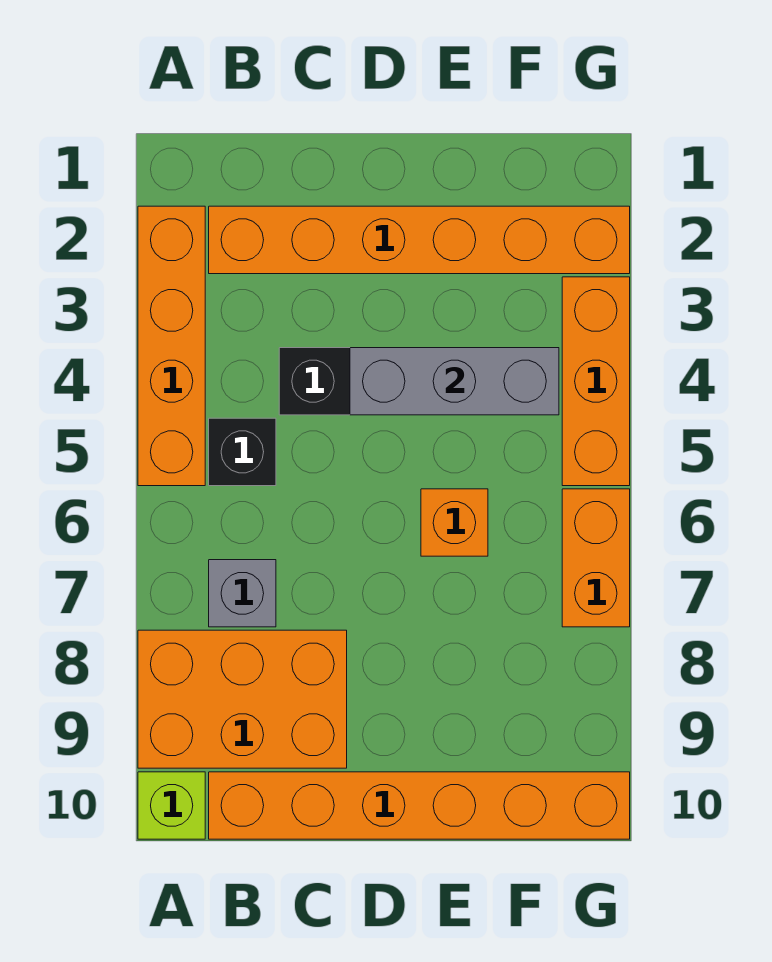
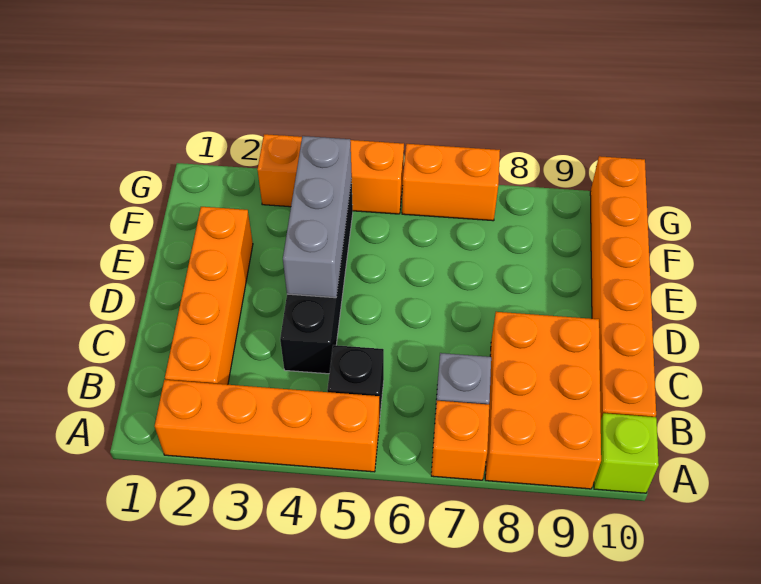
orange brick B2:G2 level 1 -> orange brick B2:E2 level 1
orange brick E6 level 1 -> orange brick A7 level 1

